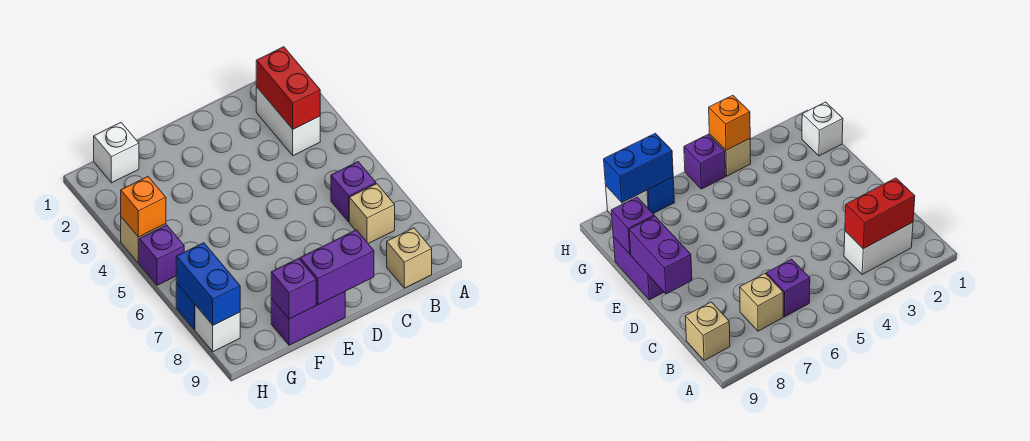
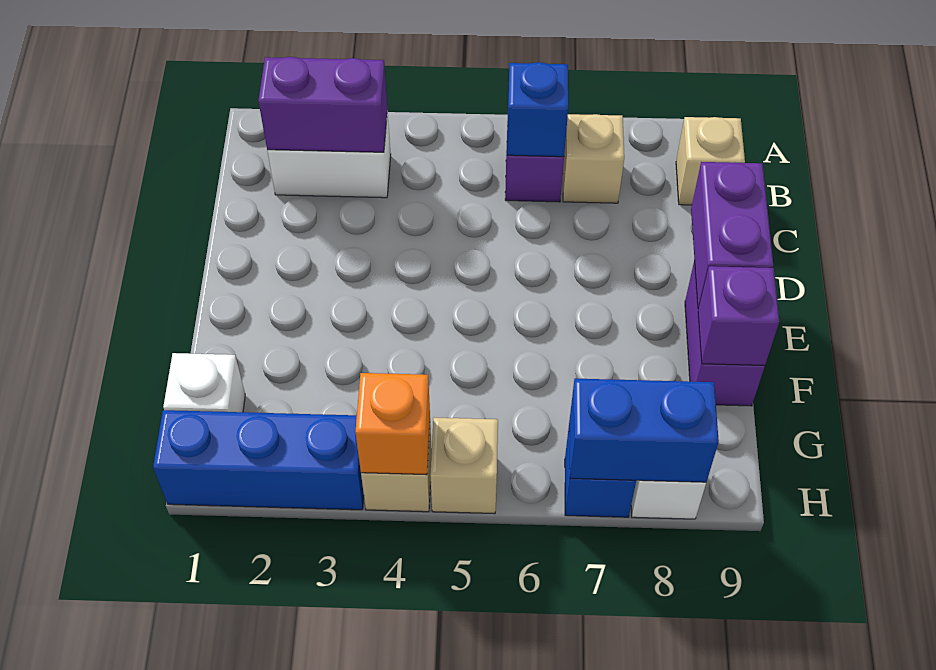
red brick B2:B3 level 2 -> purple brick B2:B3 level 2
none -> blue brick B6 level 2
none -> blue brick H1:H3 level 1
purple brick H5 level 1 -> tan brick H5 level 1

